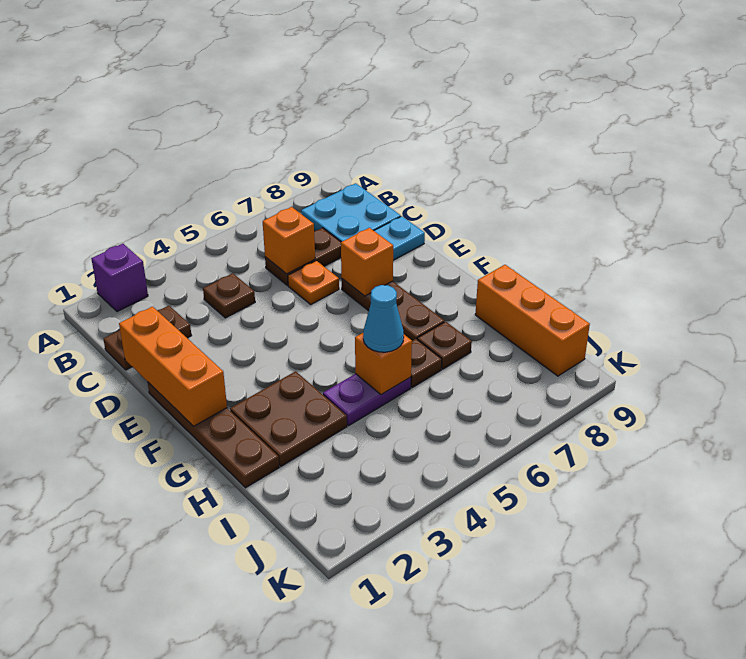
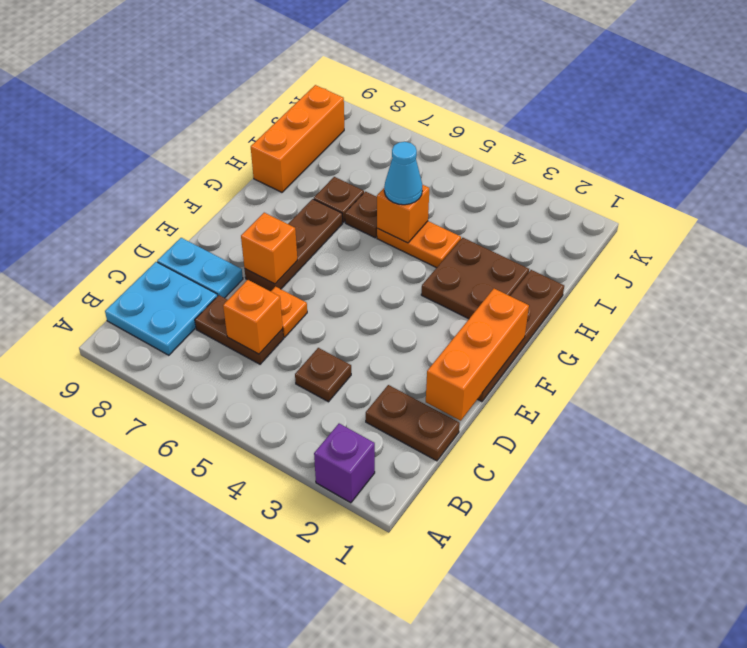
purple plate H4:H5 level 1 -> orange plate H4:H5 level 1

